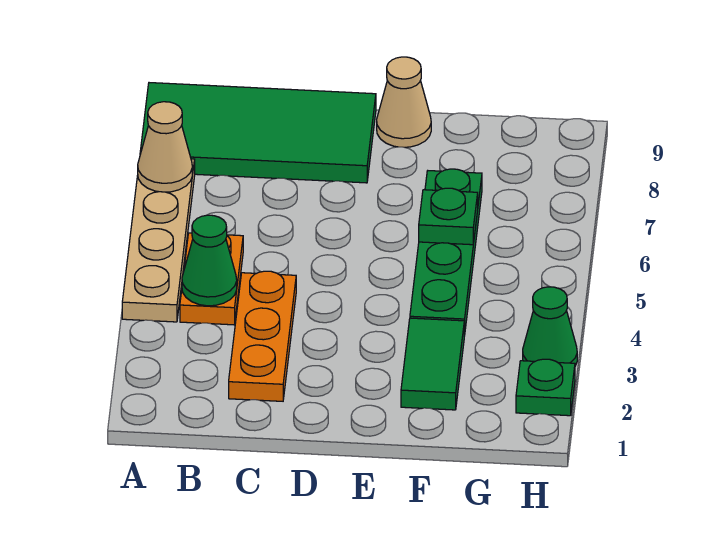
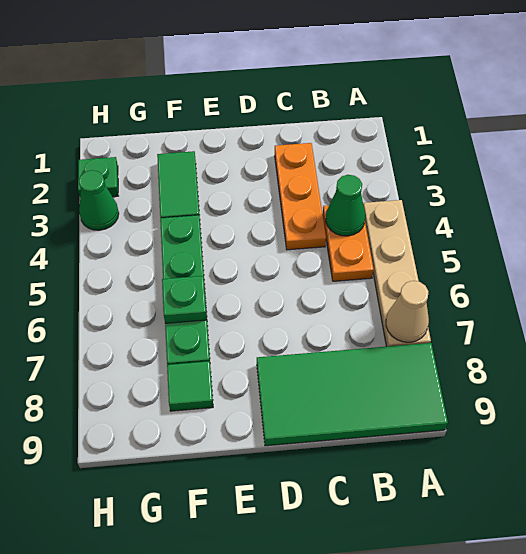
tan cone E9 level 1 -> none
none -> green tile F8 level 1

